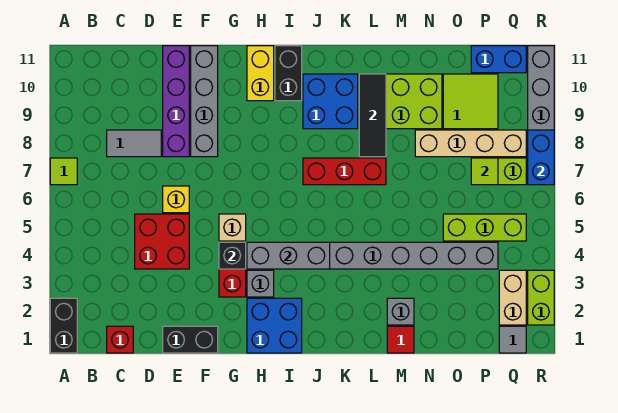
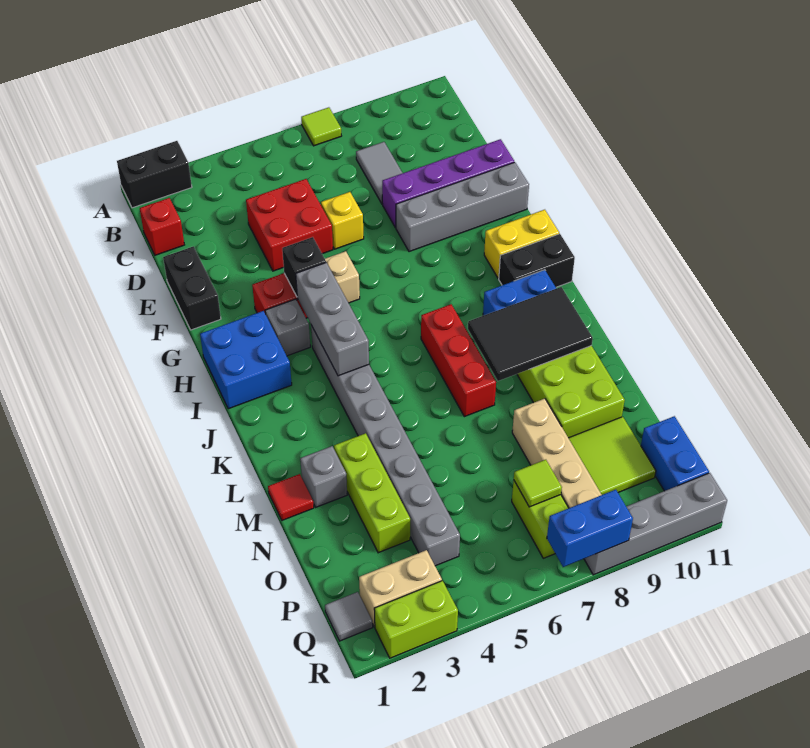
black tile L8:L10 level 2 -> black tile K8:L10 level 2
lime brick O5:Q5 level 1 -> lime brick M3:O3 level 1

